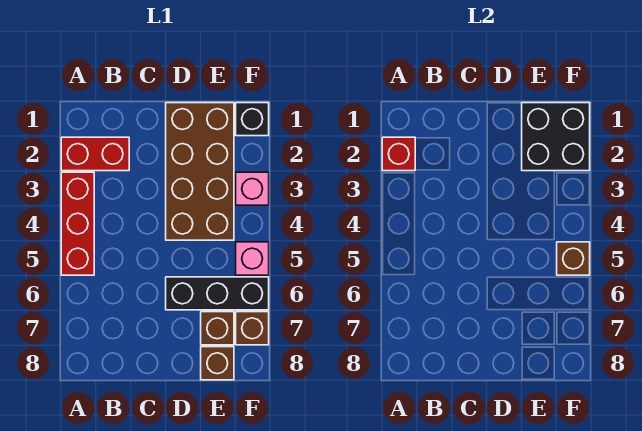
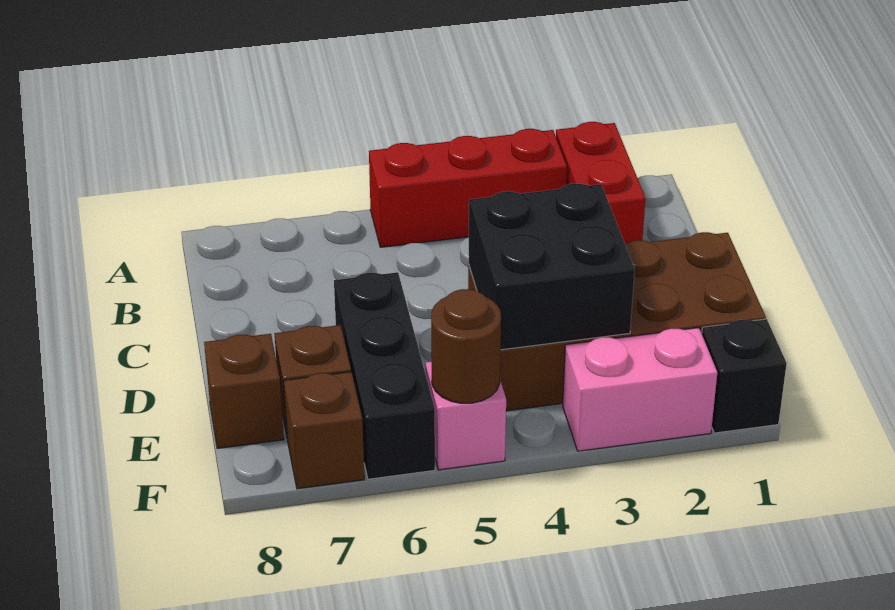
red brick A2 level 2 -> none
black brick E1:F2 level 2 -> black brick D3:E4 level 2
pink brick F3 level 1 -> pink brick F2:F3 level 1
brown brick F5 level 2 -> brown round brick F5 level 2

